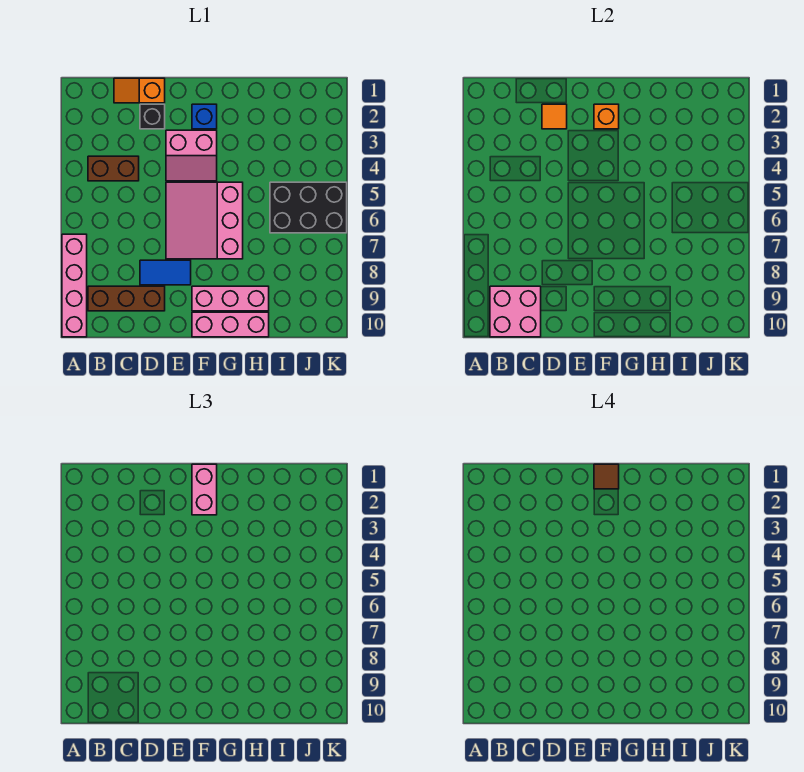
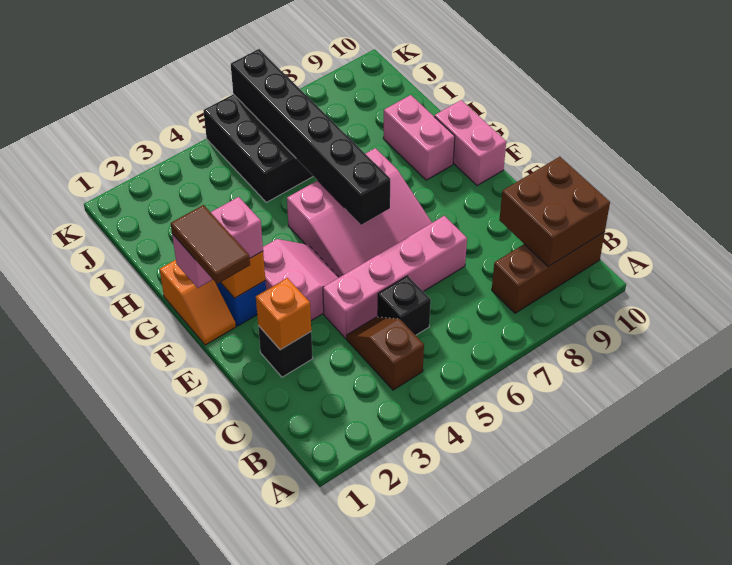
pink brick A7:A10 level 1 -> pink brick D4:D7 level 1
brown brick B4:C4 level 1 -> brown slope B4:C4 level 1 top B
brown brick B9:D9 level 1 -> brown brick B8:B10 level 1
pink brick B9:C10 level 2 -> brown brick B9:C10 level 2
orange slope C1:D1 level 1 top D -> orange slope F1:G1 level 1 top G
none -> black brick C5 level 1
orange tile D2 level 2 -> orange brick D2 level 2
blue tile D8:E8 level 1 -> none
brown tile F1 level 4 -> brown tile E1:F1 level 4
none -> black brick F6:K6 level 2
pink brick F9:H9 level 1 -> pink brick G9:H9 level 1
pink brick F10:H10 level 1 -> pink brick F10:G10 level 1

